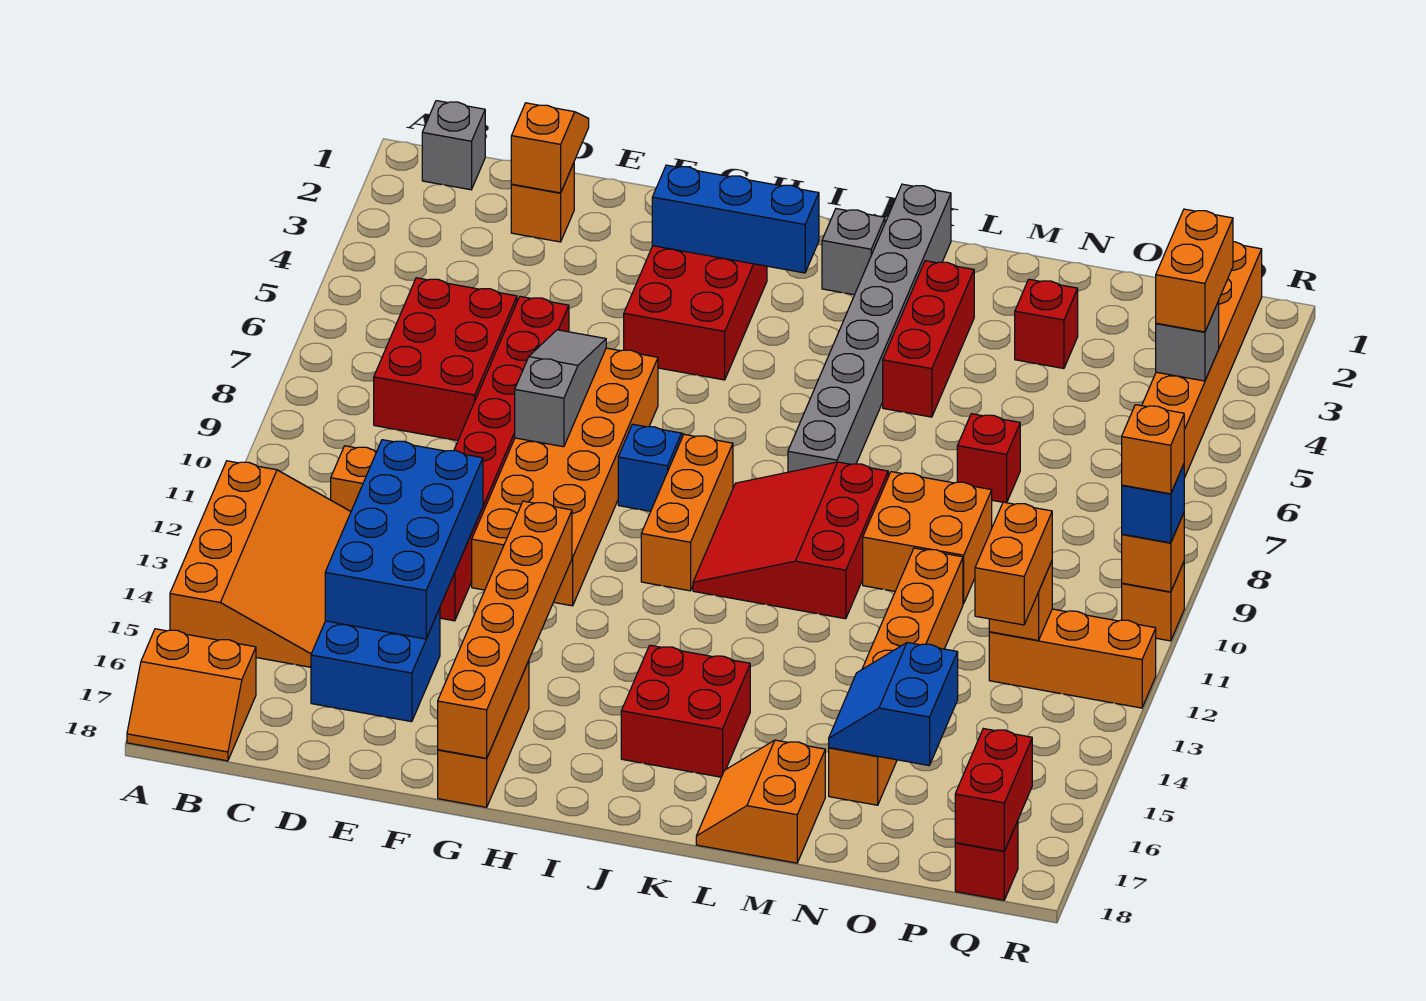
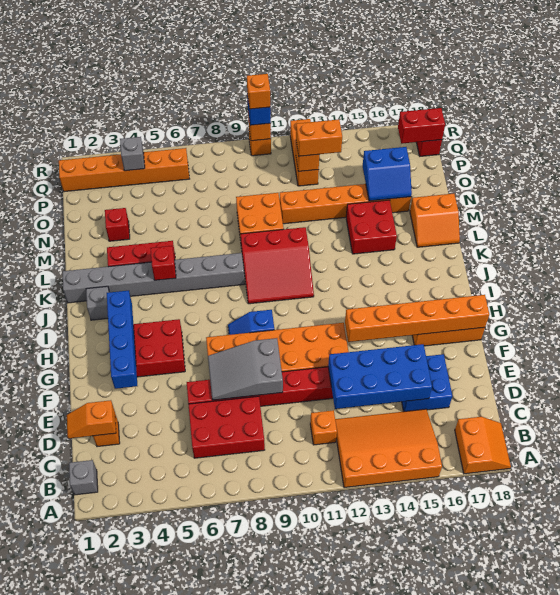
grey slope F7:F9 level 2 top 9 -> grey slope E7:F9 level 2 top 9
blue brick G3:I3 level 2 -> blue brick F3:I3 level 2
orange brick I9:I11 level 1 -> none
red brick J15:K16 level 1 -> red brick L14:M15 level 1
red brick N7 level 1 -> red brick K5 level 2
orange brick Q3:Q4 level 3 -> none

